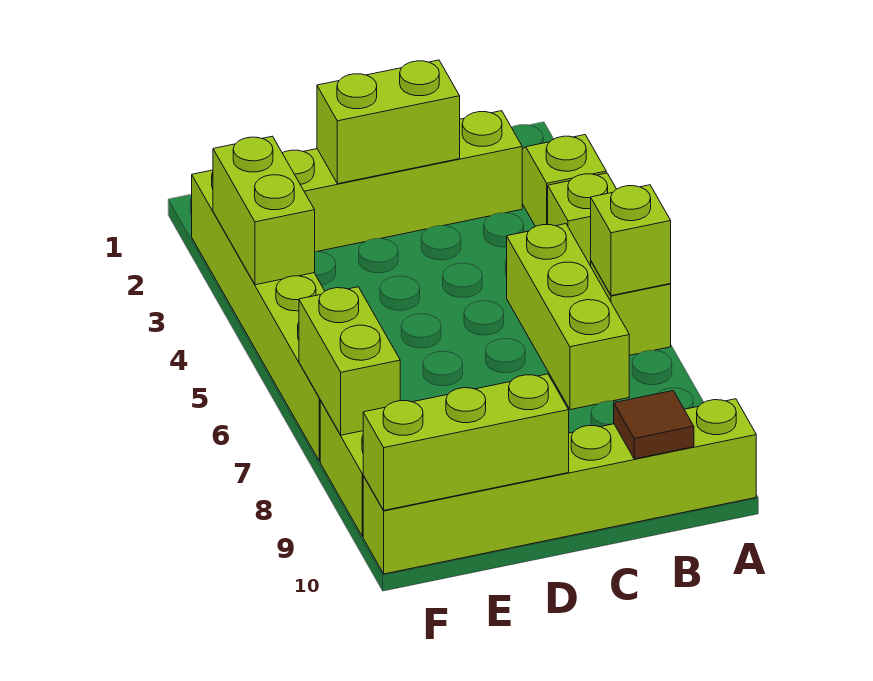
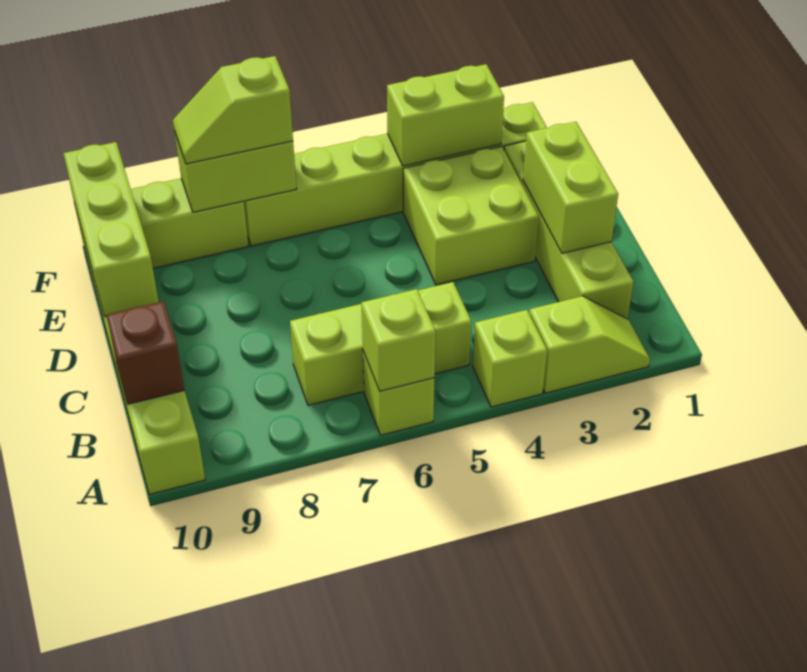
brown tile B10 level 2 -> brown brick B10 level 2
none -> lime brick D3:E4 level 1
none -> lime slope F7:F8 level 3 top 7

